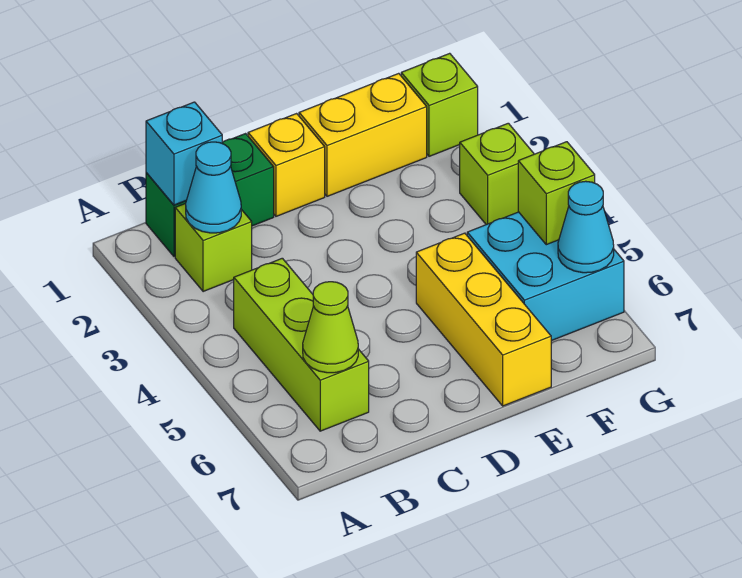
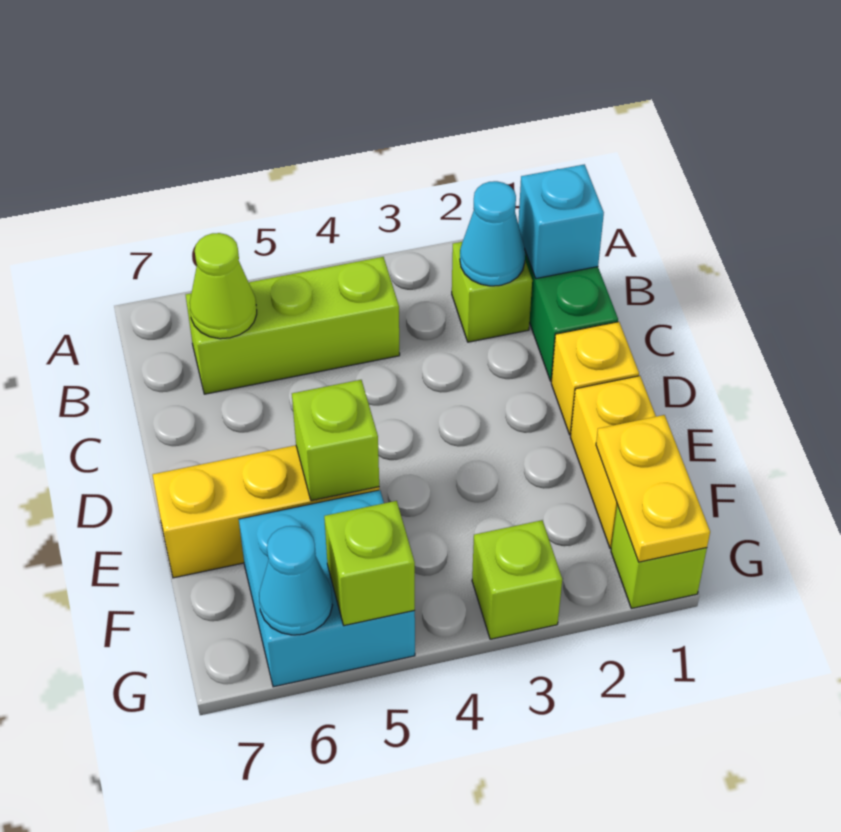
none -> lime brick E5 level 2
none -> yellow plate F1:G1 level 2

